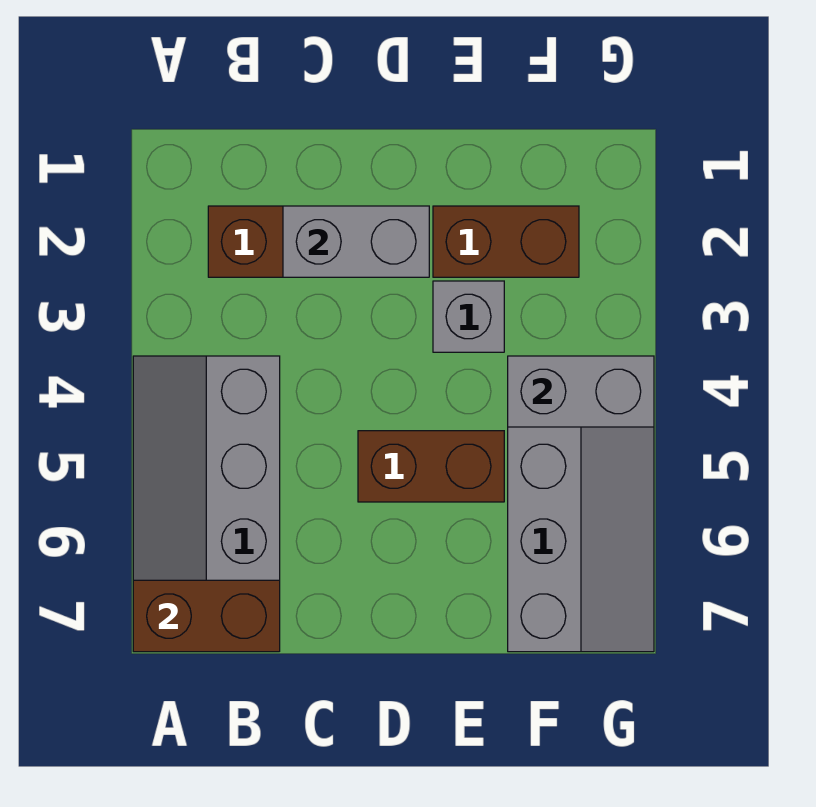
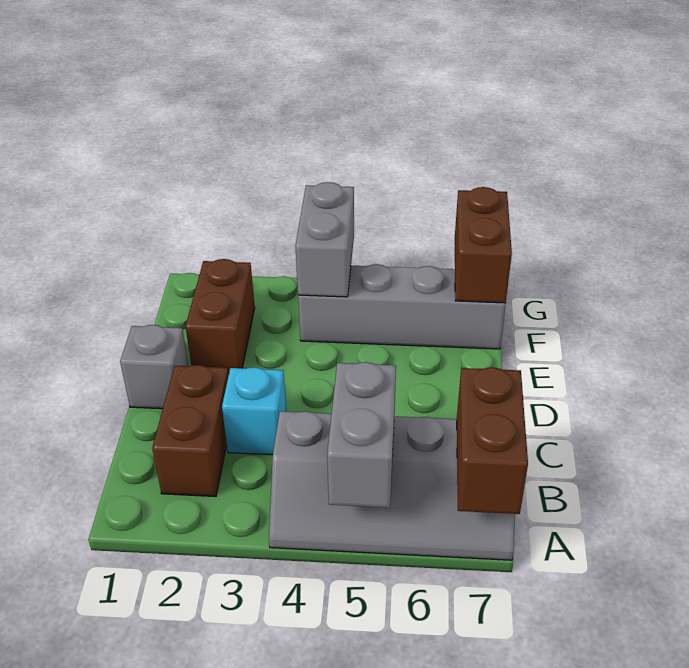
grey brick C2:D2 level 2 -> grey brick A5:B5 level 2
none -> cyan brick C3 level 1
brown brick D5:E5 level 1 -> brown brick F7:G7 level 2
grey brick E3 level 1 -> grey brick D1 level 1

